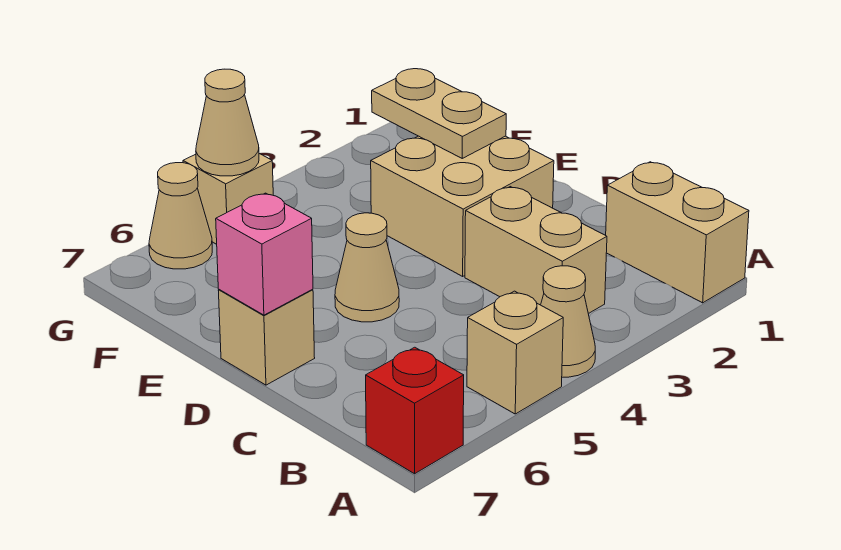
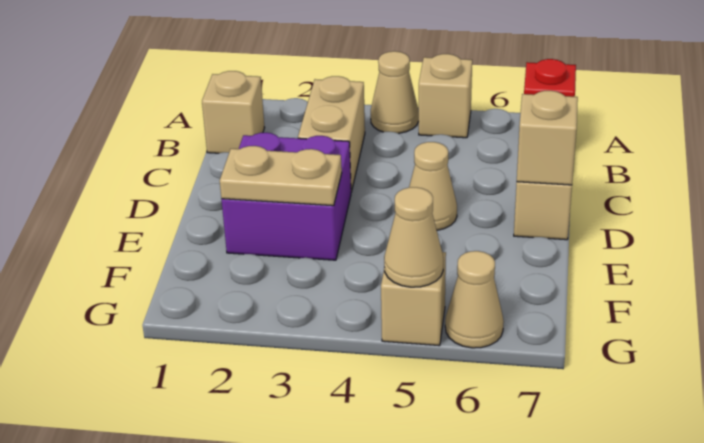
tan brick A1:B1 level 1 -> tan brick B1 level 1
tan brick D2:E3 level 1 -> purple brick D2:E3 level 1
pink brick D7 level 2 -> tan brick D7 level 2
tan plate E2:F2 level 2 -> tan plate E2:E3 level 2

